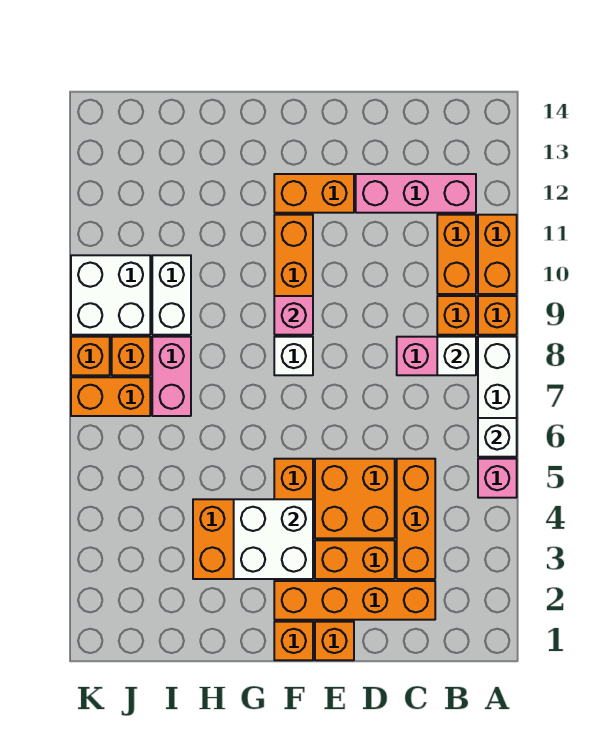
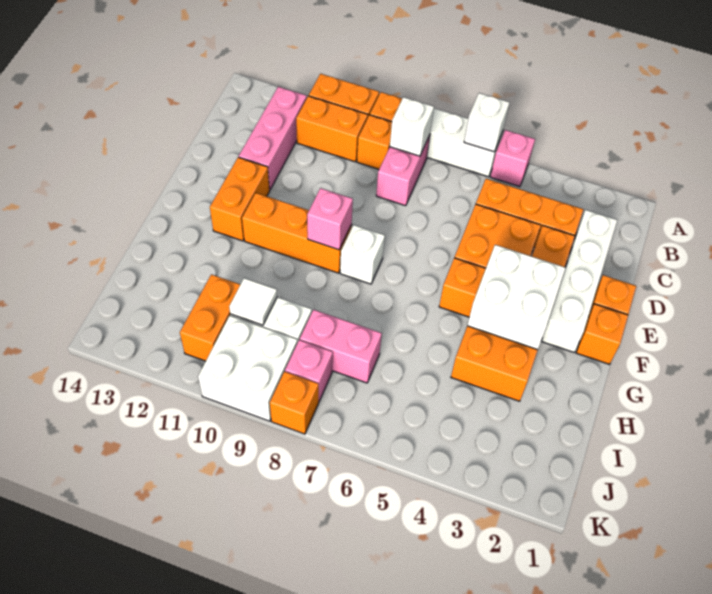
orange brick C2:F2 level 1 -> white brick C2:F2 level 1
none -> white tile I10 level 2
orange brick J7:K7 level 1 -> orange brick I11:J11 level 1
orange brick J8 level 1 -> pink brick J8 level 1

